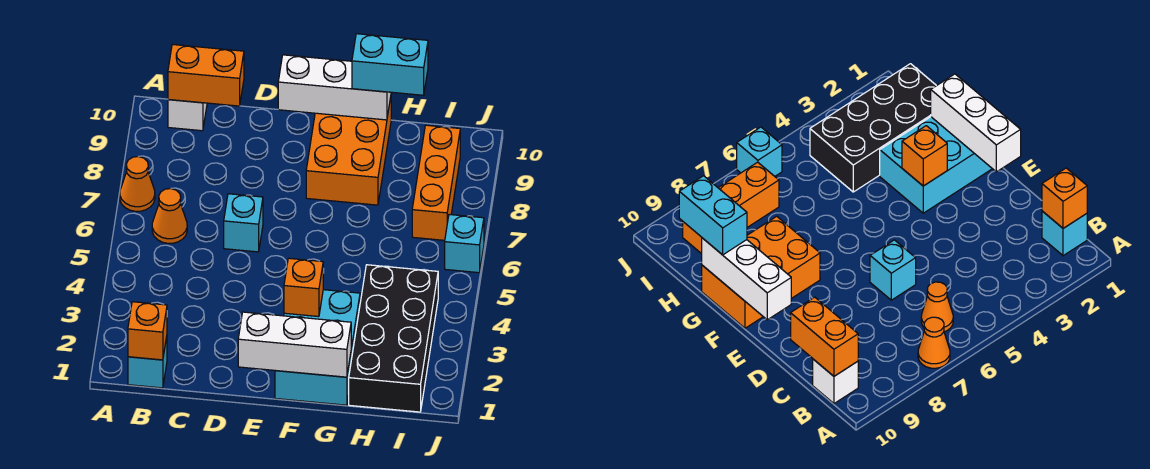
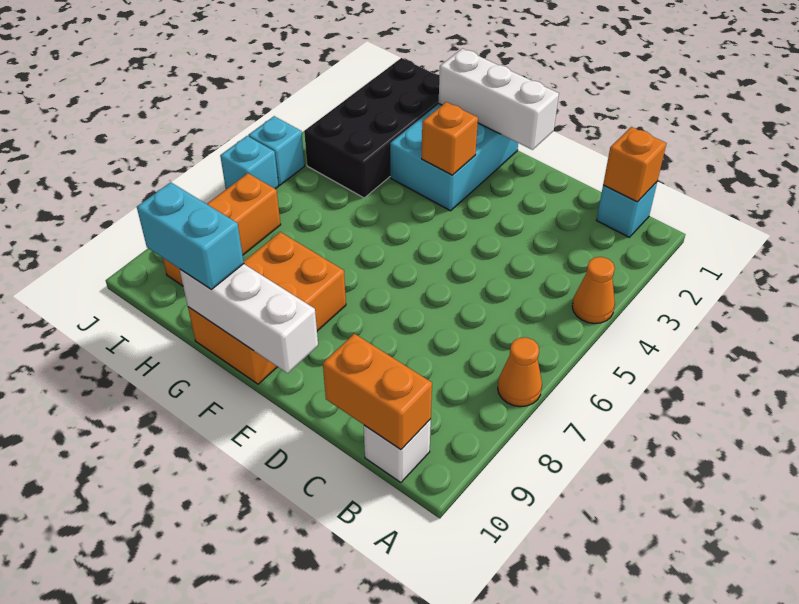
orange cone B6 level 1 -> orange cone A4 level 1
cyan brick D6 level 1 -> cyan brick J5 level 1

